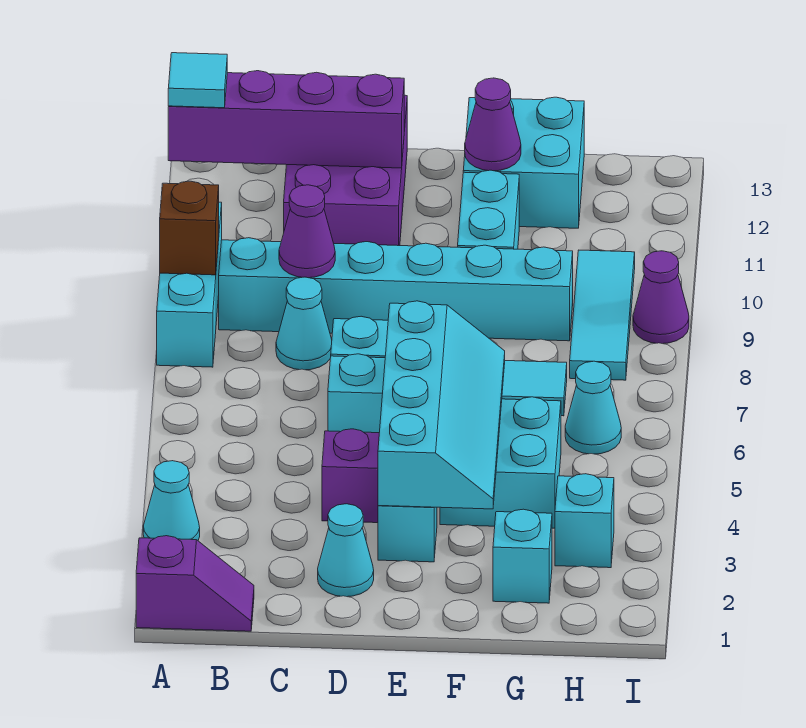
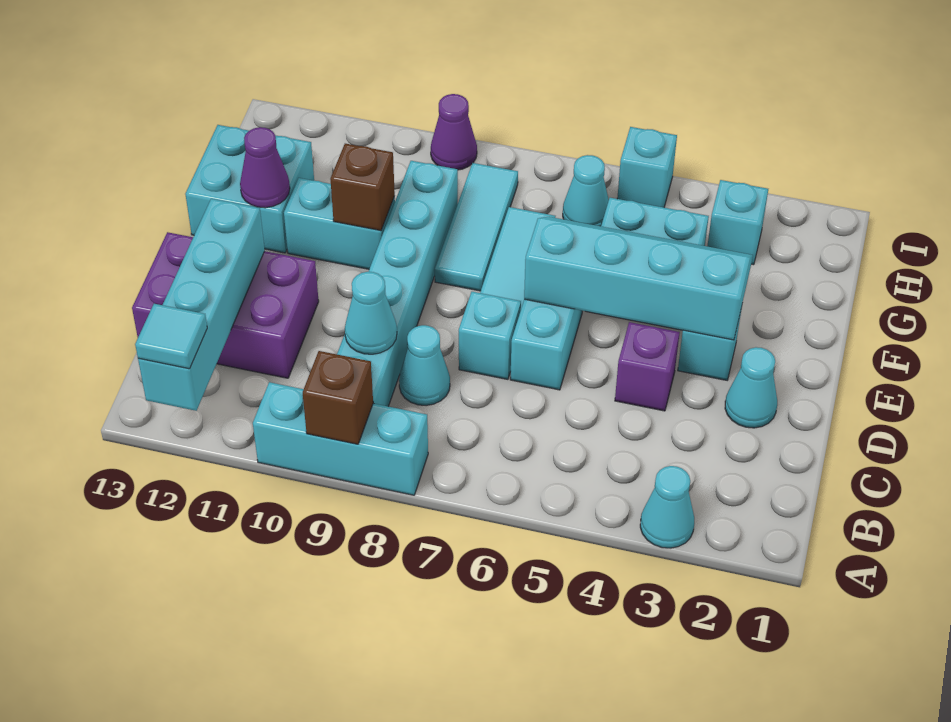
purple slope A1:B1 level 1 top A -> none
purple brick A12:D12 level 2 -> cyan brick A12:D12 level 2
purple cone C9 level 2 -> cyan cone C9 level 2
none -> brown brick F10 level 2
cyan brick G2 level 1 -> cyan brick I5 level 1
cyan tile H8:H10 level 1 -> cyan tile F8:H8 level 1

